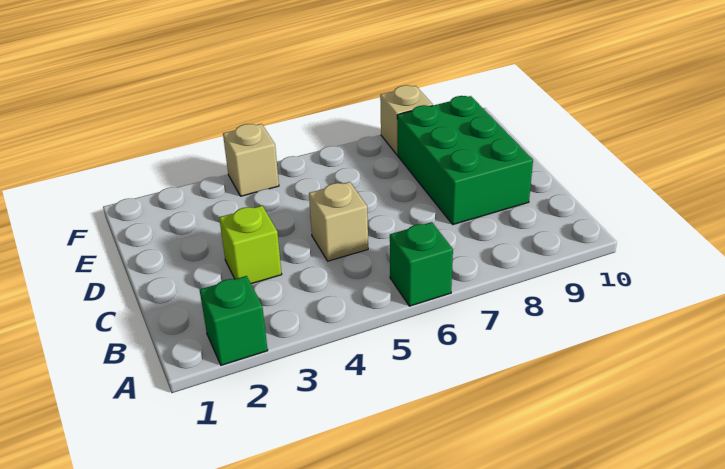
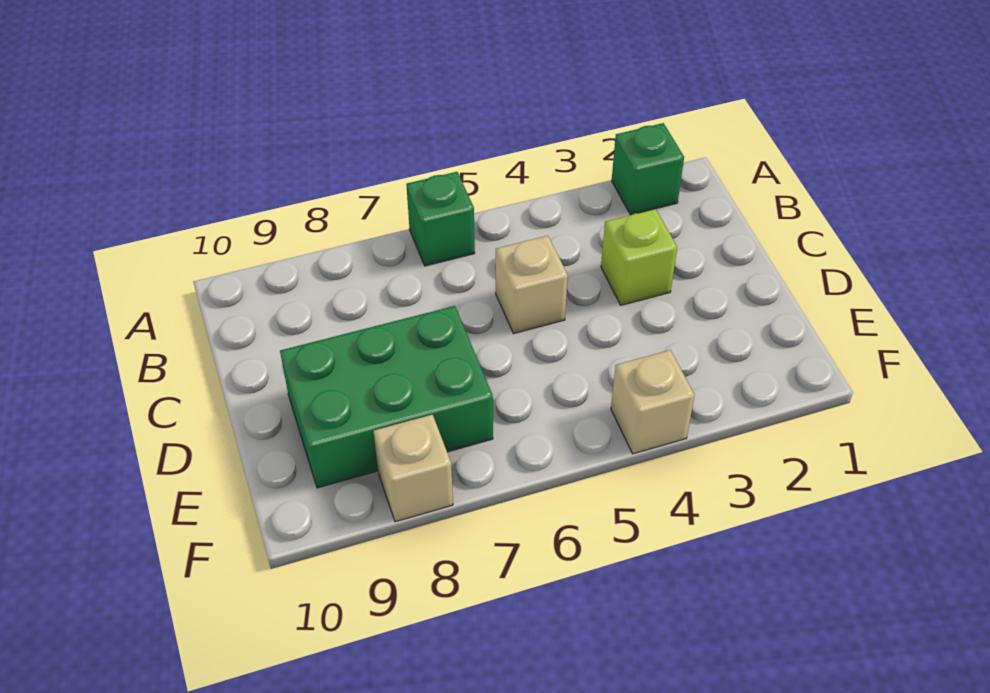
green brick C8:E9 level 1 -> green brick D7:E9 level 1

